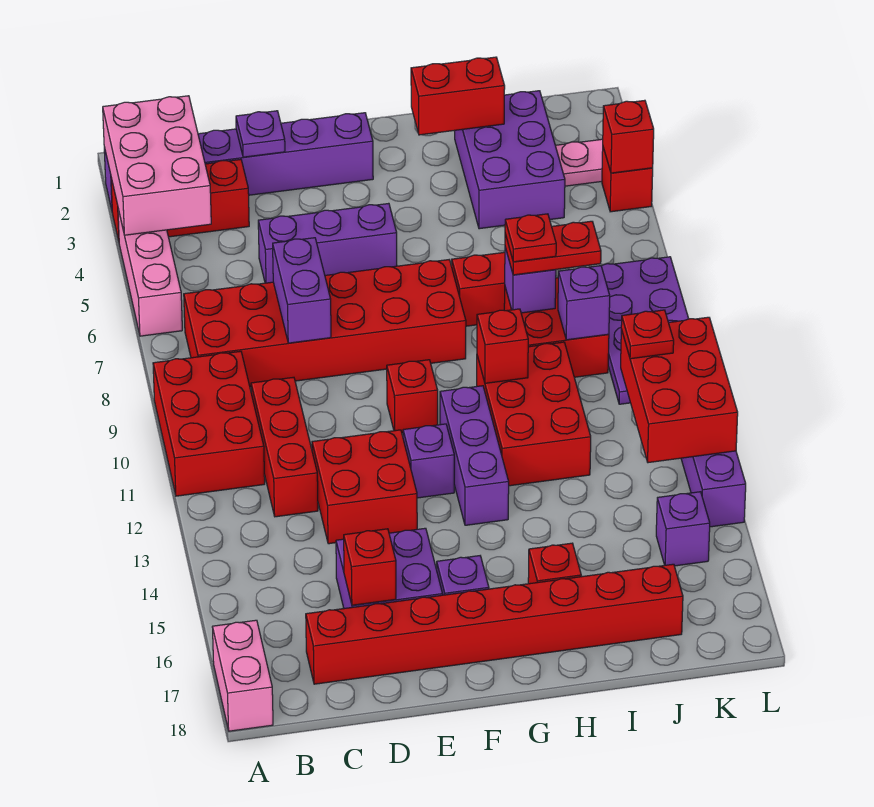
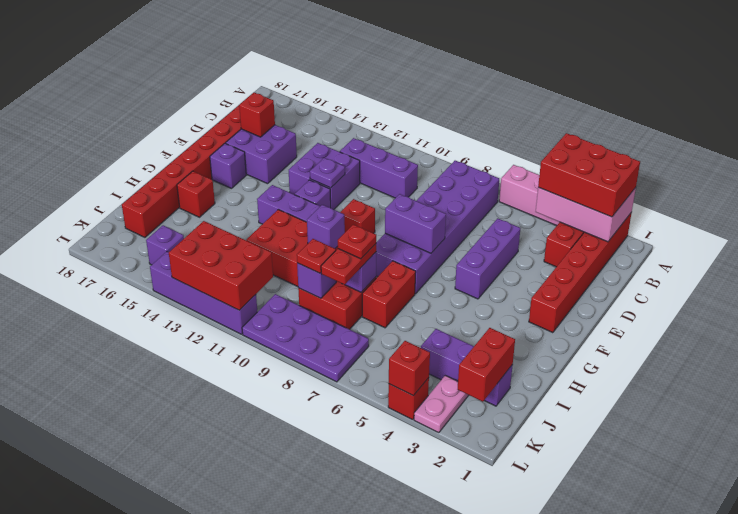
purple brick A2:F2 level 1 -> red brick A2:F2 level 1
red brick A9:B11 level 1 -> red brick A2:B4 level 3
pink brick A17:A18 level 1 -> none
red brick B7:G8 level 1 -> purple brick B7:G8 level 1
red brick C10:C12 level 1 -> purple brick C10:C12 level 1
purple plate D2 level 2 -> purple plate E12 level 2
purple brick D7:D8 level 2 -> purple brick F7:F8 level 2
red brick D12:E13 level 1 -> purple brick D12:E13 level 1
red brick H2:I2 level 2 -> red brick J2:K2 level 2
red brick H10 level 2 -> purple brick H10 level 2
purple brick I2:J4 level 1 -> purple brick J2:J4 level 1
red plate K11 level 3 -> red plate J9 level 3

